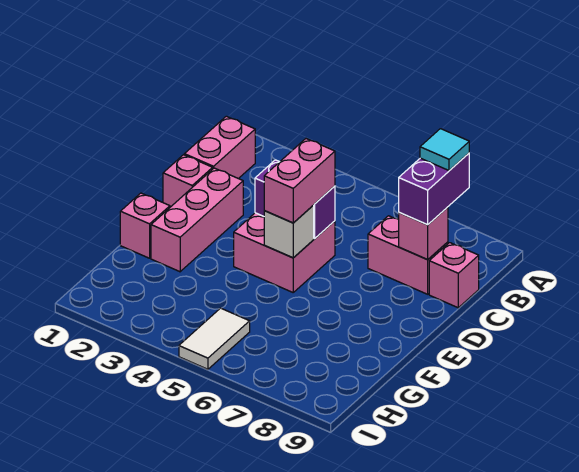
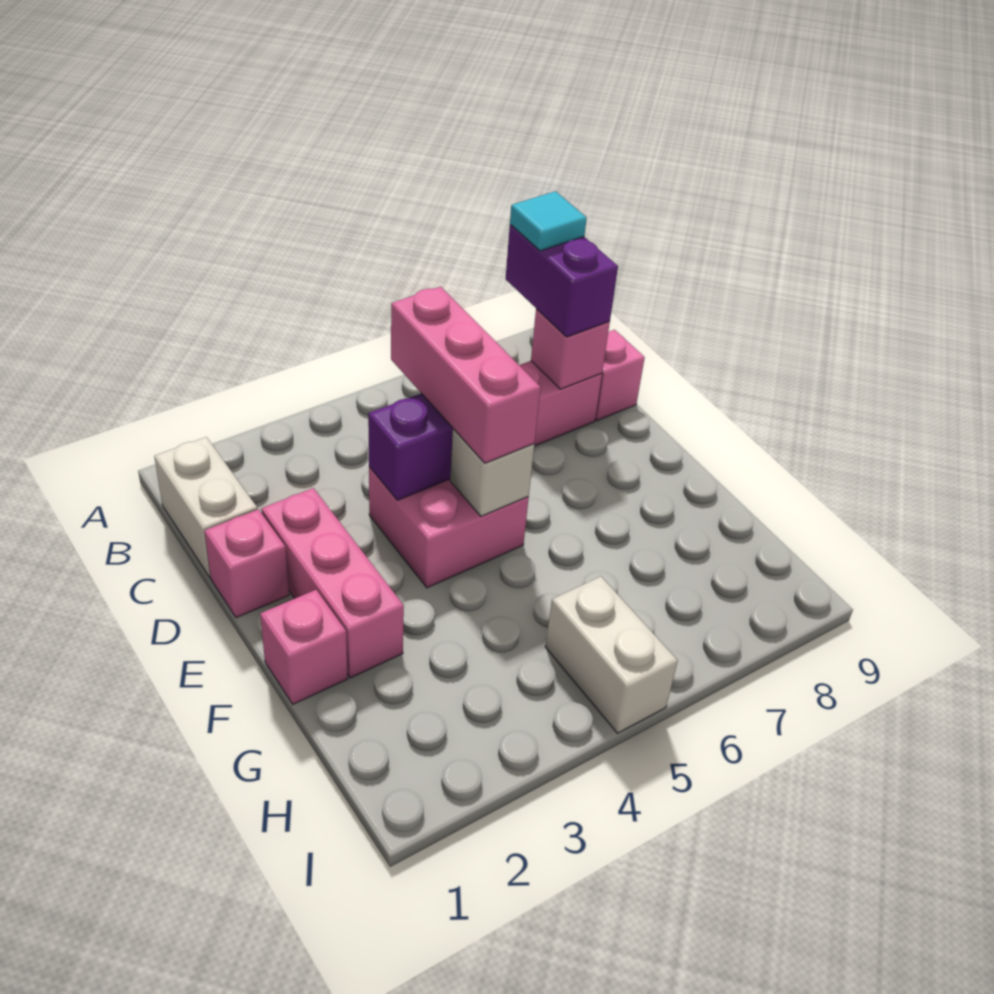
pink brick B1:C1 level 1 -> white brick B1:C1 level 1
pink brick D5:E5 level 3 -> pink brick C5:E5 level 3
white tile H5:I5 level 1 -> white brick H5:I5 level 1

